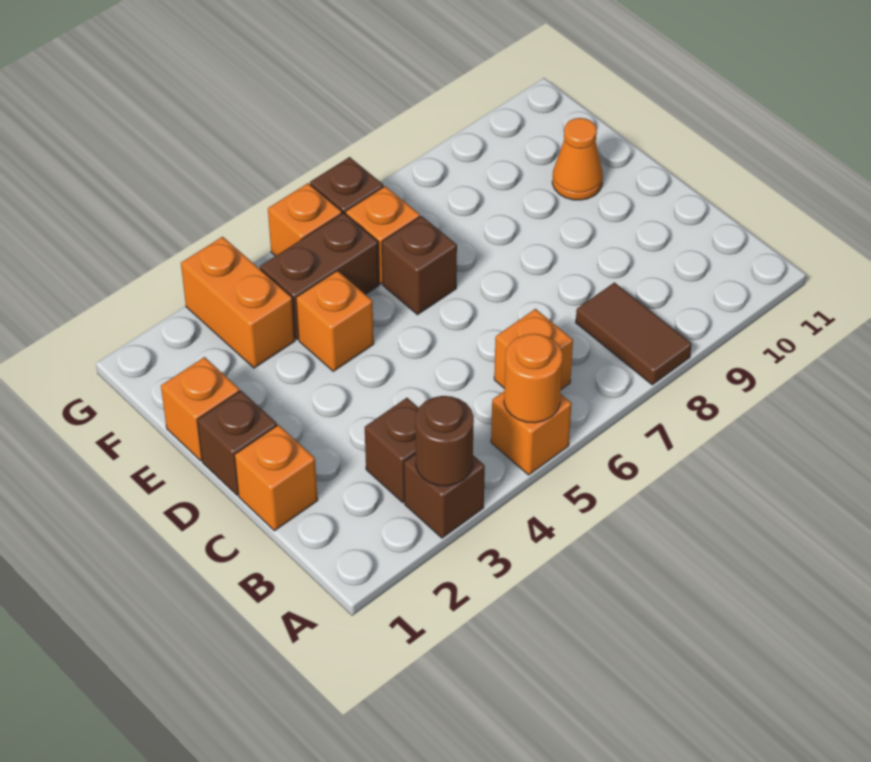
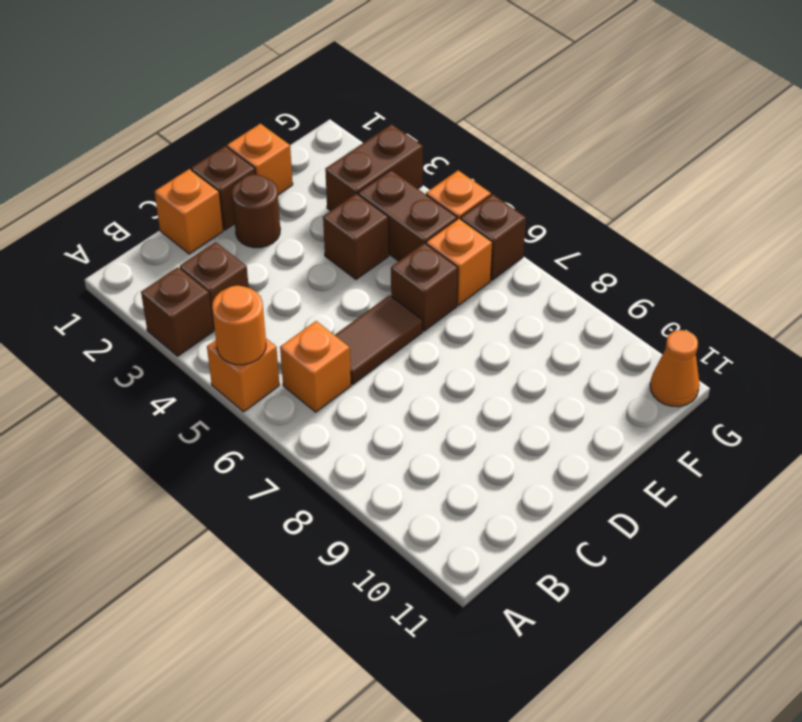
brown round brick A3 level 2 -> brown round brick D2 level 1
brown tile A8:B8 level 1 -> brown tile C6:D6 level 1
orange brick E4 level 1 -> brown brick E4 level 1
orange cone E10 level 1 -> orange cone G11 level 1
orange brick F3:G3 level 1 -> brown brick F3:G3 level 1

